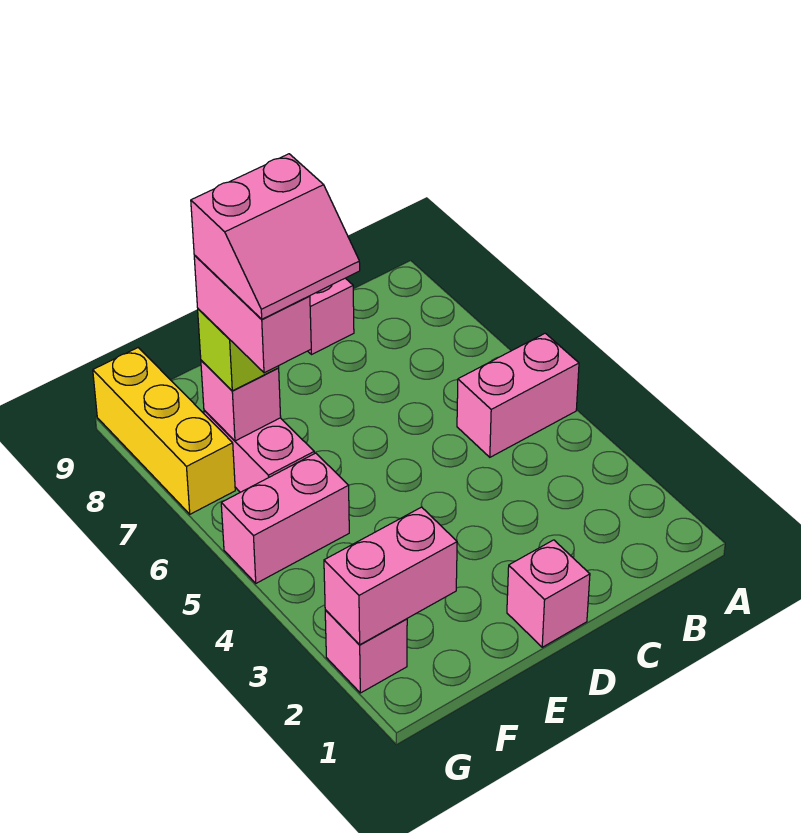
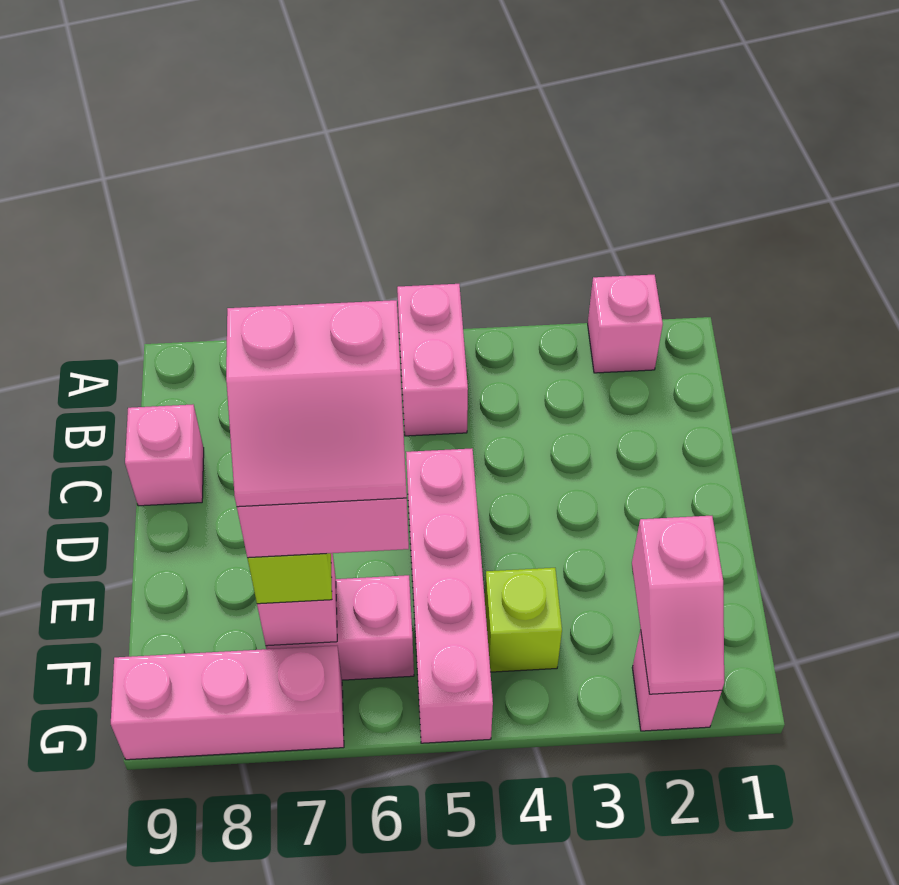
pink brick D1 level 1 -> pink brick A2 level 1
pink slope E6:F7 level 5 top 7 -> pink slope E6:F7 level 5 top E
pink brick F2:G2 level 2 -> pink slope F2:G2 level 2 top F
none -> lime brick F4 level 1
pink brick F5:G5 level 1 -> pink brick D5:G5 level 1
yellow brick G7:G9 level 1 -> pink brick G7:G9 level 1

